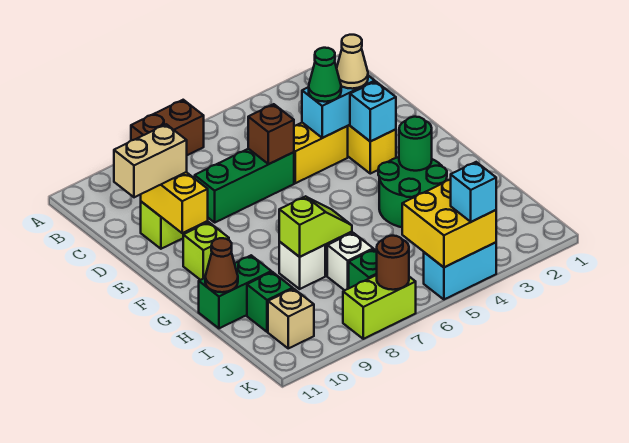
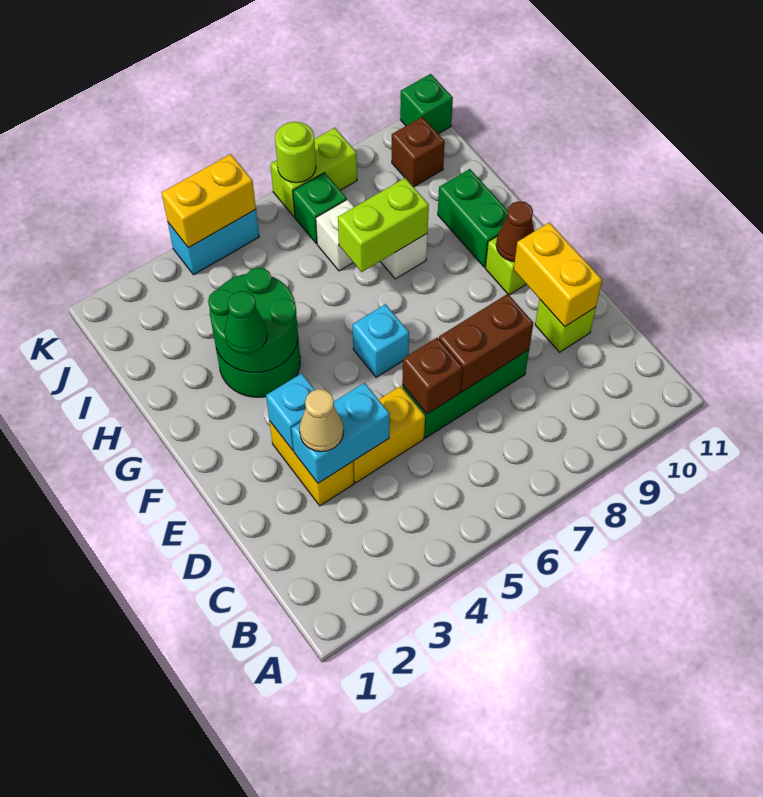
brown brick A7:A8 level 1 -> brown brick D7:D8 level 2
green cone D4 level 3 -> green cone G3 level 3
tan brick D10:D11 level 3 -> none
green round brick G3 level 2 -> green round brick G3:H4 level 2
lime slope H7:H8 level 2 top 8 -> lime brick H7:H8 level 2
green brick H10:H11 level 1 -> green brick G10:H10 level 1
brown cone H11 level 2 -> brown cone F10 level 2
green brick I10 level 1 -> green brick K11 level 1
yellow brick J4:K5 level 2 -> yellow brick K4:K5 level 2
tan brick J10 level 1 -> brown brick J10 level 1
cyan brick K4 level 3 -> cyan brick F6 level 1
brown round brick K7 level 2 -> lime round brick K7 level 2

